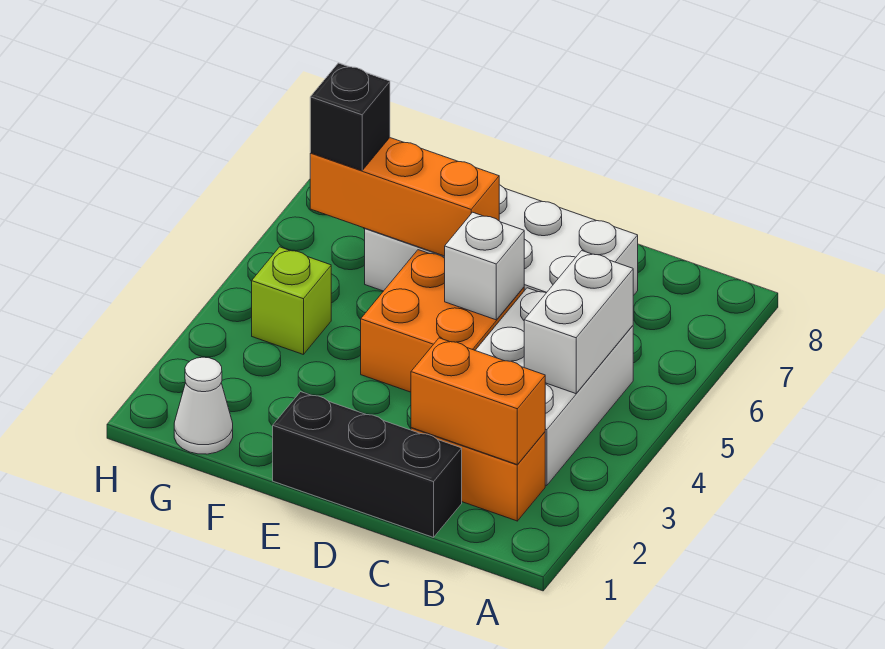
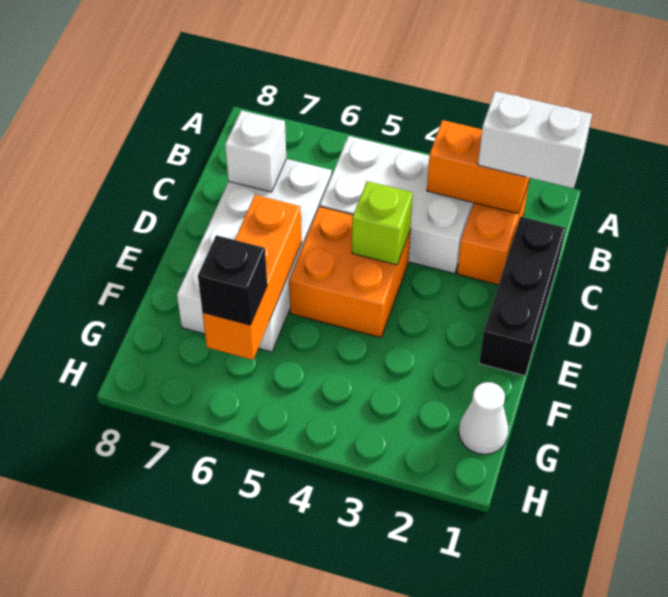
orange brick B2:C2 level 2 -> orange brick B2:B3 level 2
white brick B4:B5 level 2 -> white brick B1:B2 level 3
white brick D5 level 2 -> white brick C7 level 2
lime brick G4 level 1 -> lime brick D4 level 2

